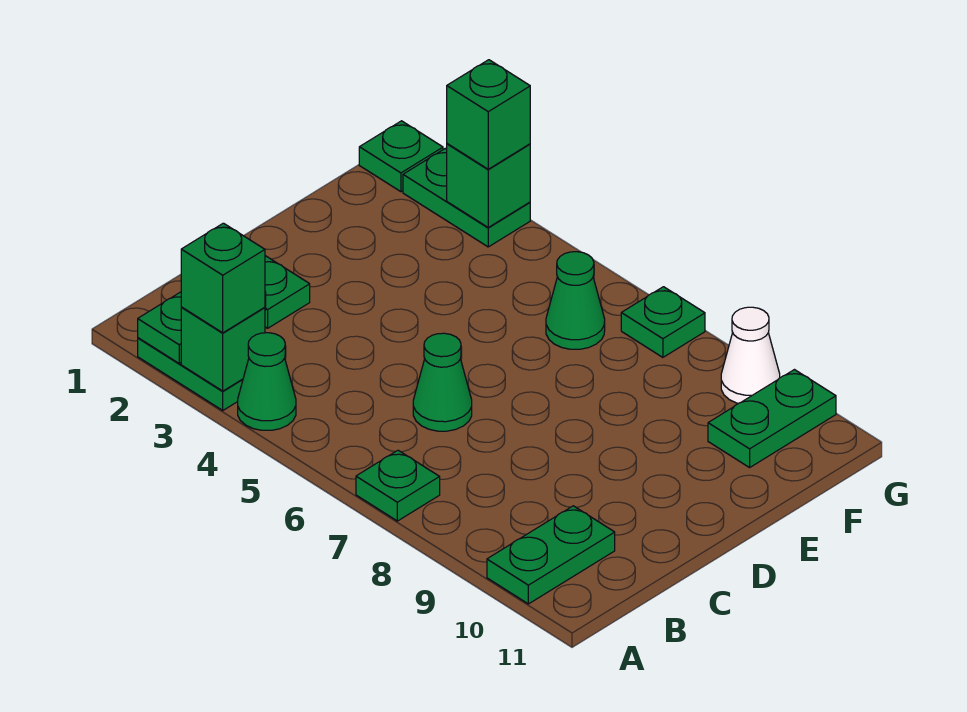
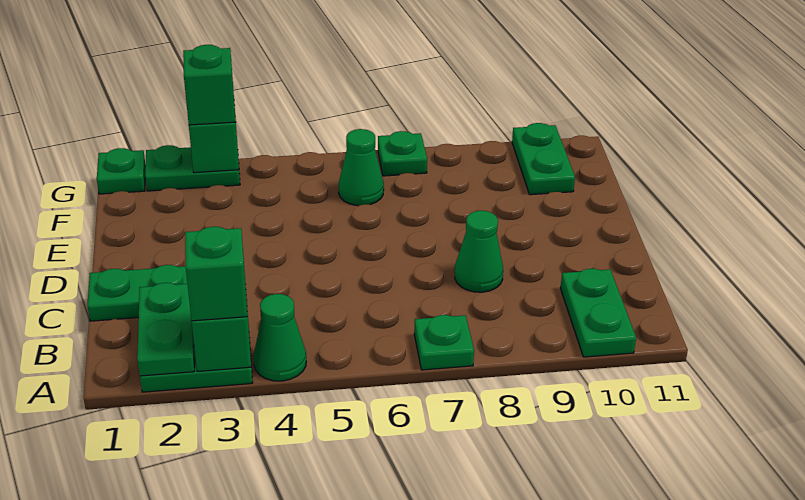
green cone C6 level 1 -> green cone C8 level 1
white cone G9 level 1 -> none

